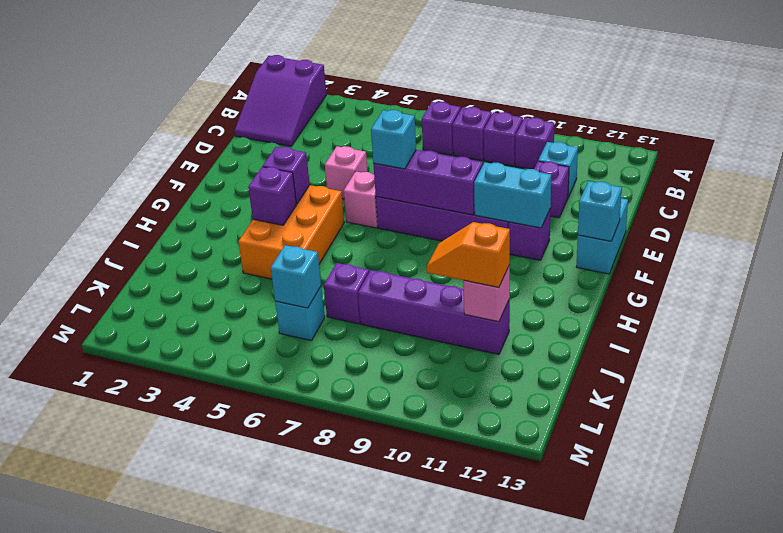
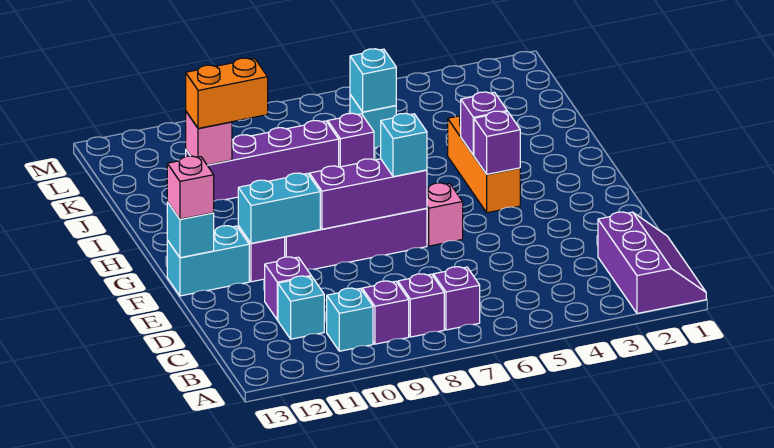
purple slope A1:C2 level 1 top A -> purple slope A1:C2 level 1 top 2
purple brick B10 level 1 -> cyan brick B10 level 1
pink brick E5 level 1 -> pink brick F13 level 3
cyan brick E13:F13 level 1 -> cyan brick F12:F13 level 1
orange brick G4:I5 level 1 -> orange brick G4:I4 level 1
orange slope J10:J11 level 3 top 11 -> orange brick J10:J11 level 3

